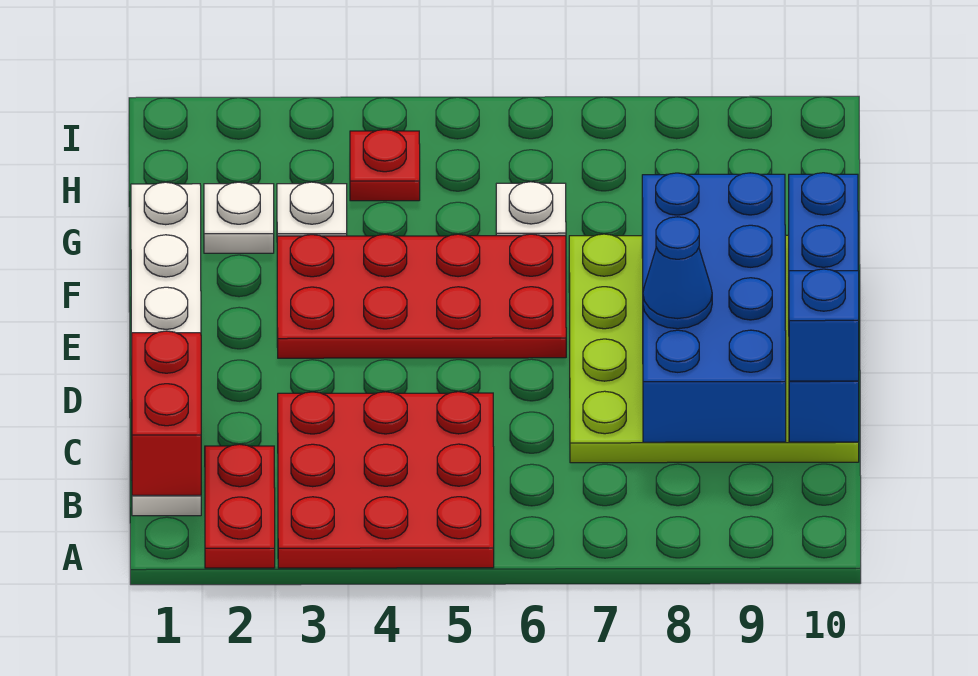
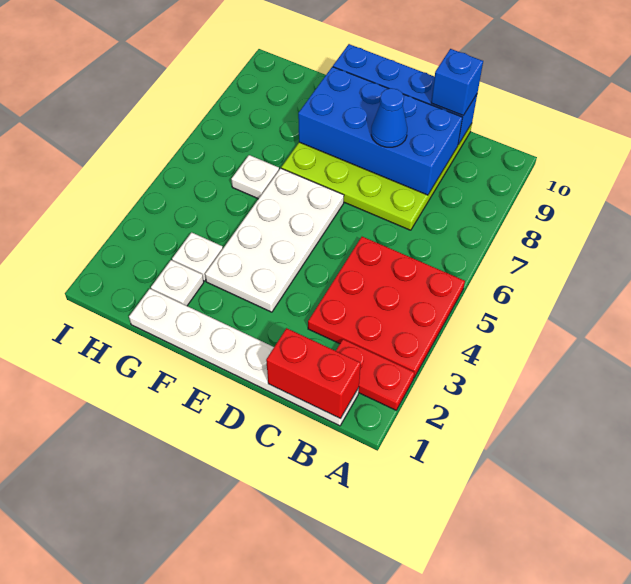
red plate E3:F6 level 1 -> white plate E3:F6 level 1
red plate H4 level 1 -> none

